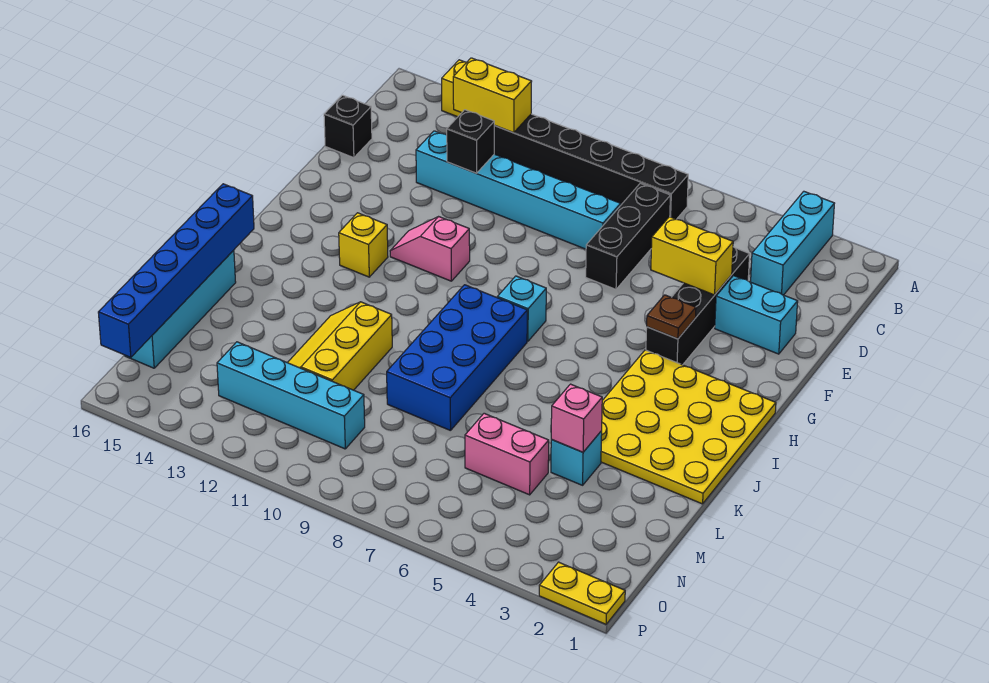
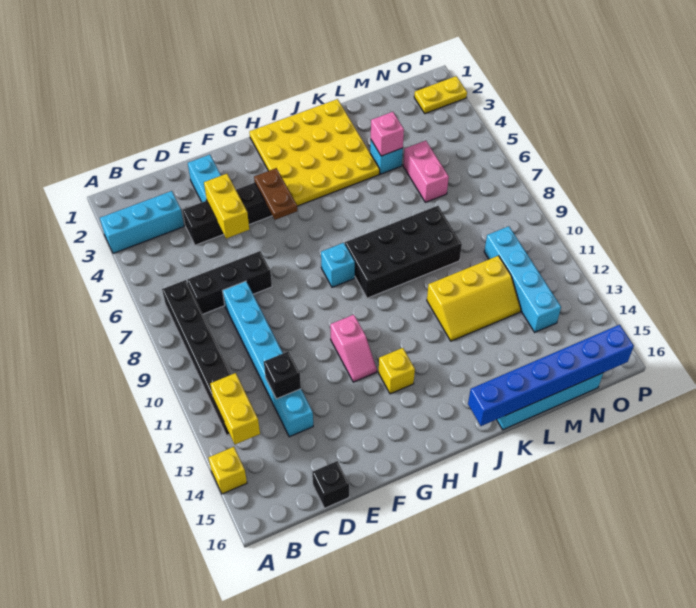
brown plate G4 level 2 -> brown plate G4:G5 level 2
blue brick I8:L9 level 1 -> black brick I8:L9 level 1
yellow plate P1:P2 level 1 -> yellow plate O2:P2 level 1

